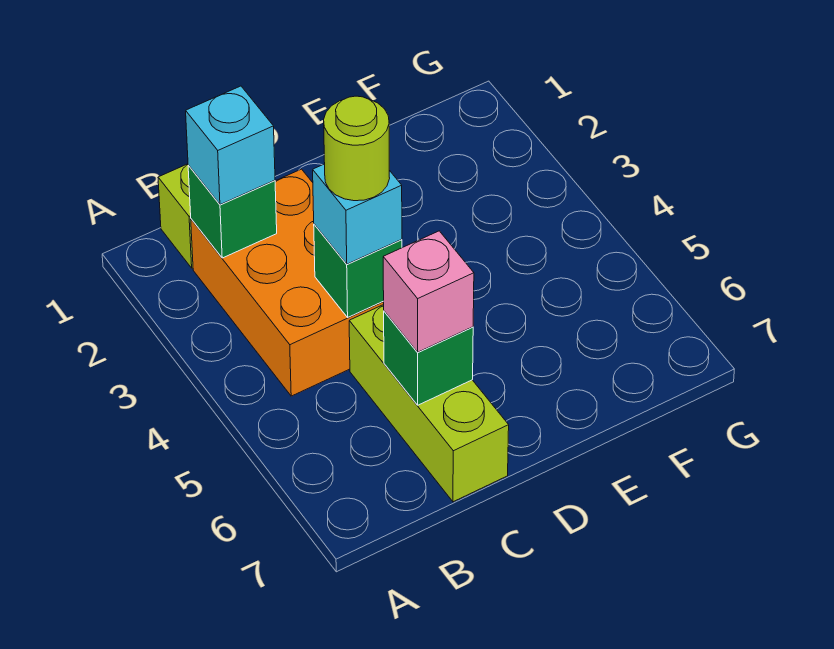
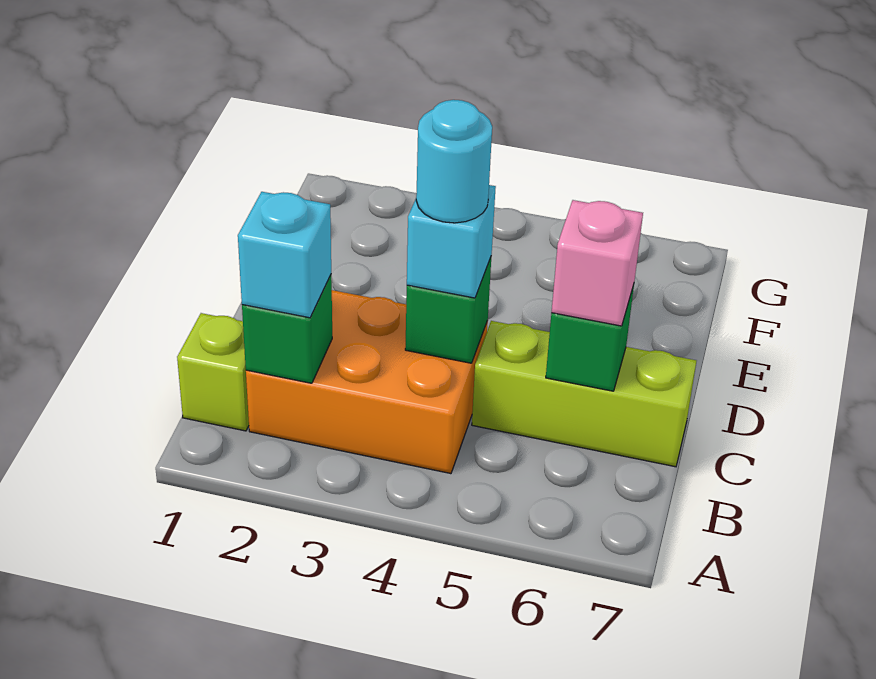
lime round brick C4 level 4 -> cyan round brick C4 level 4

